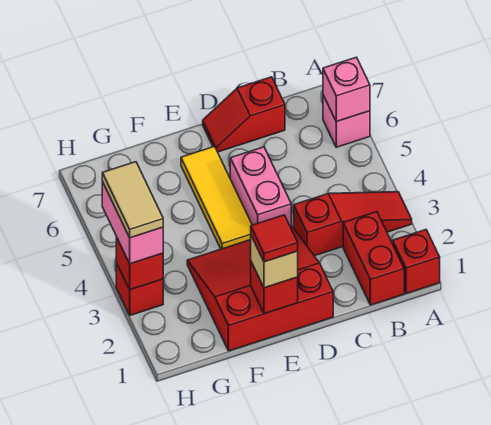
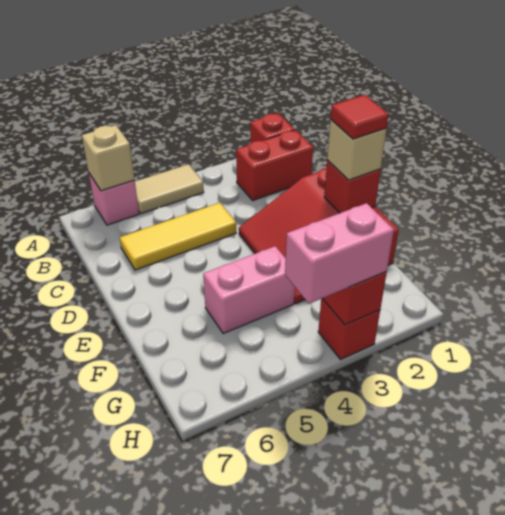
red slope A3:C3 level 1 top C -> none
pink brick A6 level 2 -> tan brick A6 level 2
red slope C7:D7 level 1 top C -> none
pink brick D4:D5 level 1 -> pink brick F4:F5 level 1
yellow tile E4:E6 level 1 -> yellow tile C4:C6 level 1
tan tile H3:H4 level 4 -> tan tile A4:A5 level 1

